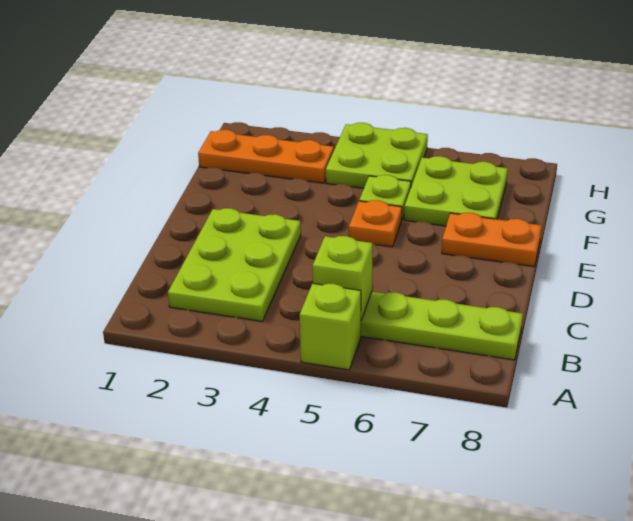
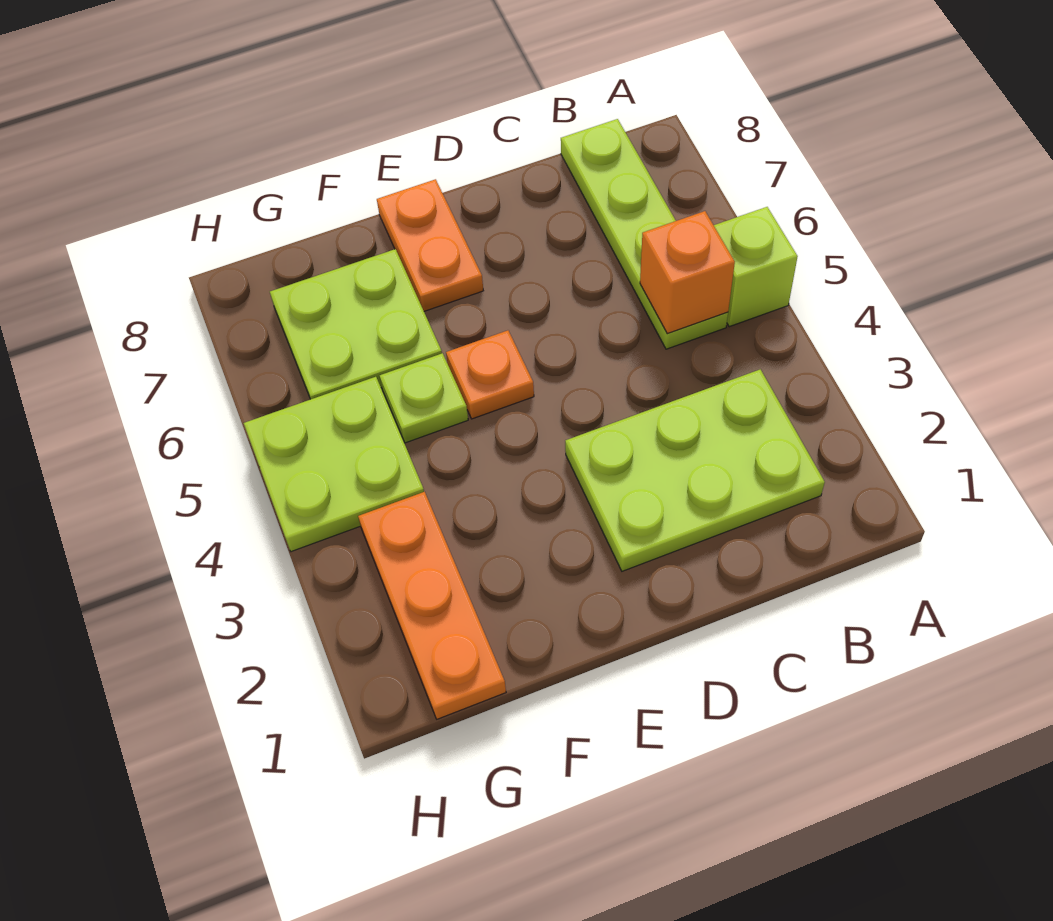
lime brick B5 level 2 -> orange brick B5 level 2

